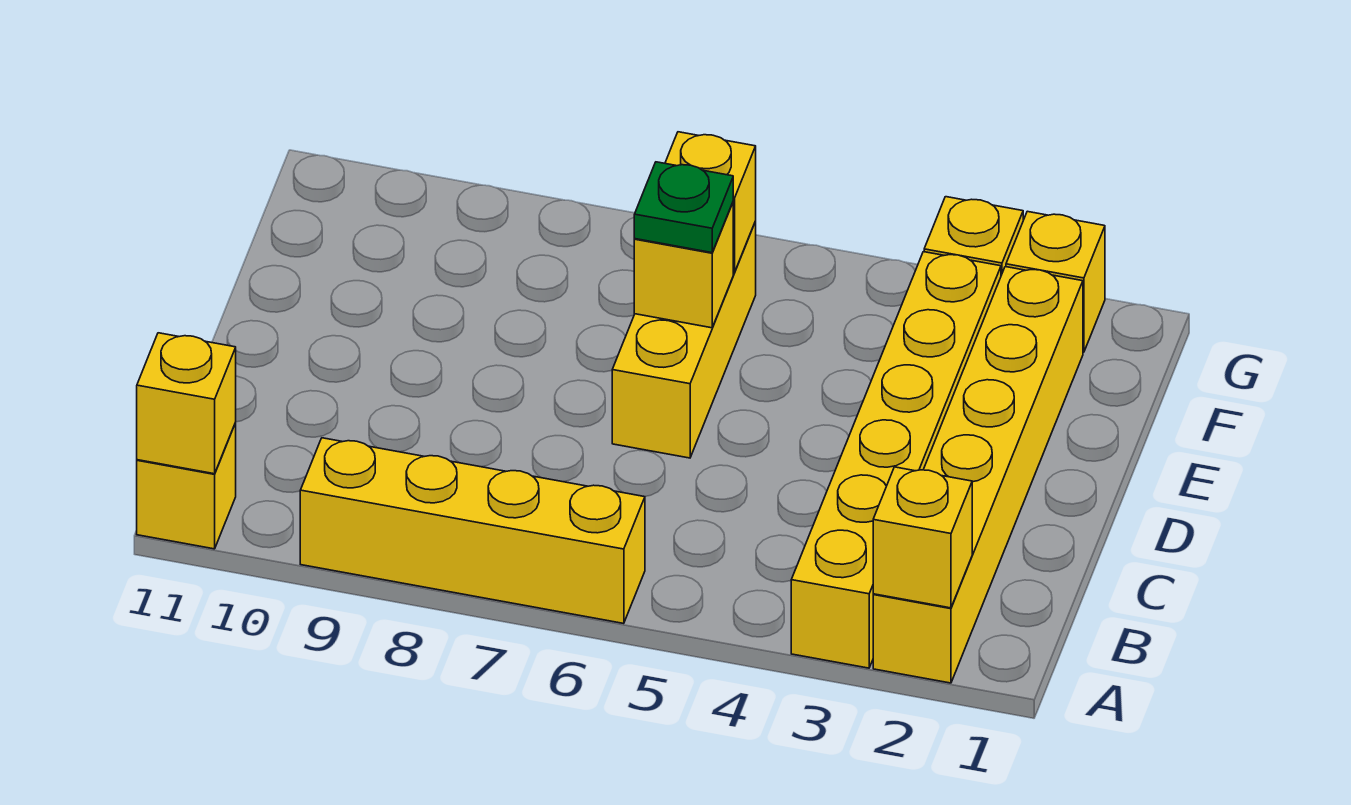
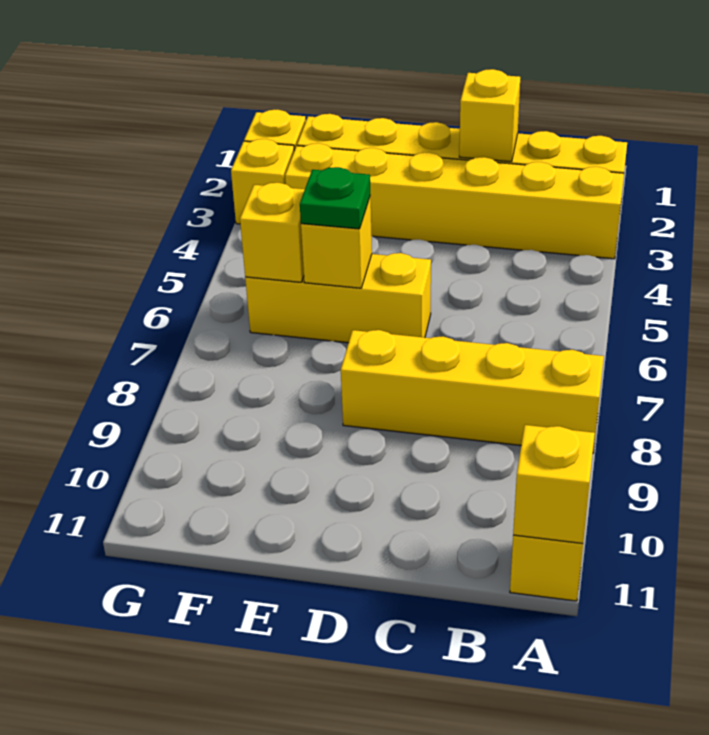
yellow brick A2 level 2 -> yellow brick C2 level 2
yellow brick A6:A9 level 1 -> yellow brick A8:D8 level 1

